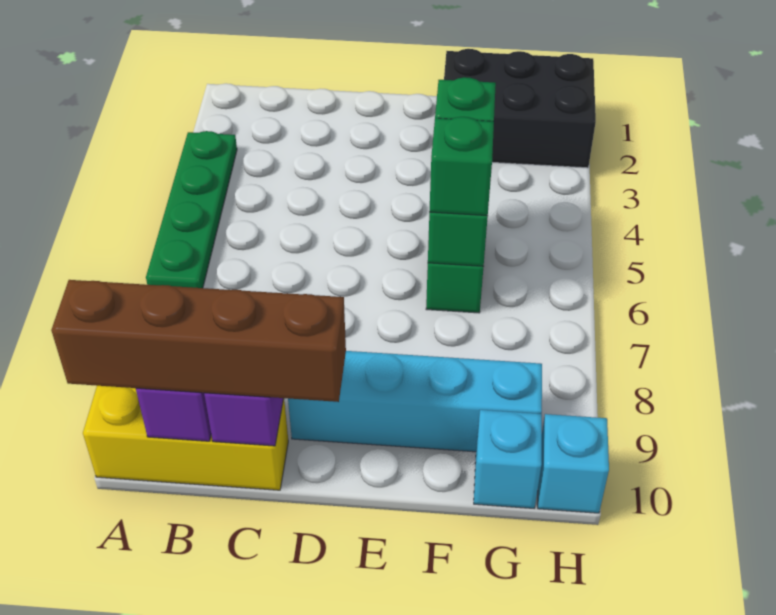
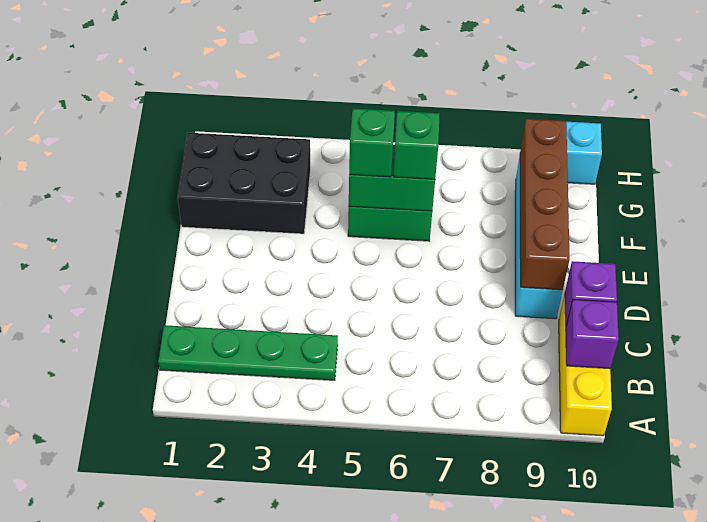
green plate A3:A6 level 1 -> green plate B1:B4 level 1
brown brick A10:D10 level 3 -> brown brick D9:G9 level 2
black brick F1:H2 level 1 -> black brick F1:G3 level 1
cyan brick G10 level 1 -> none

